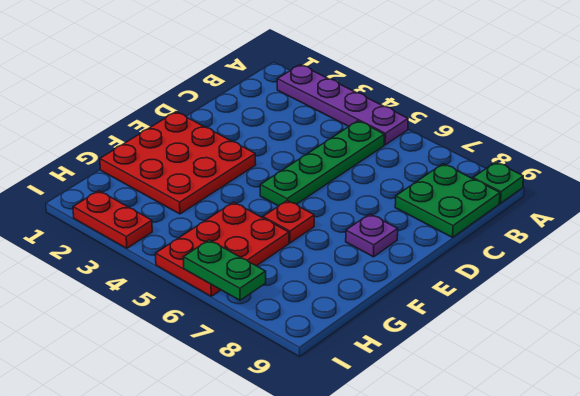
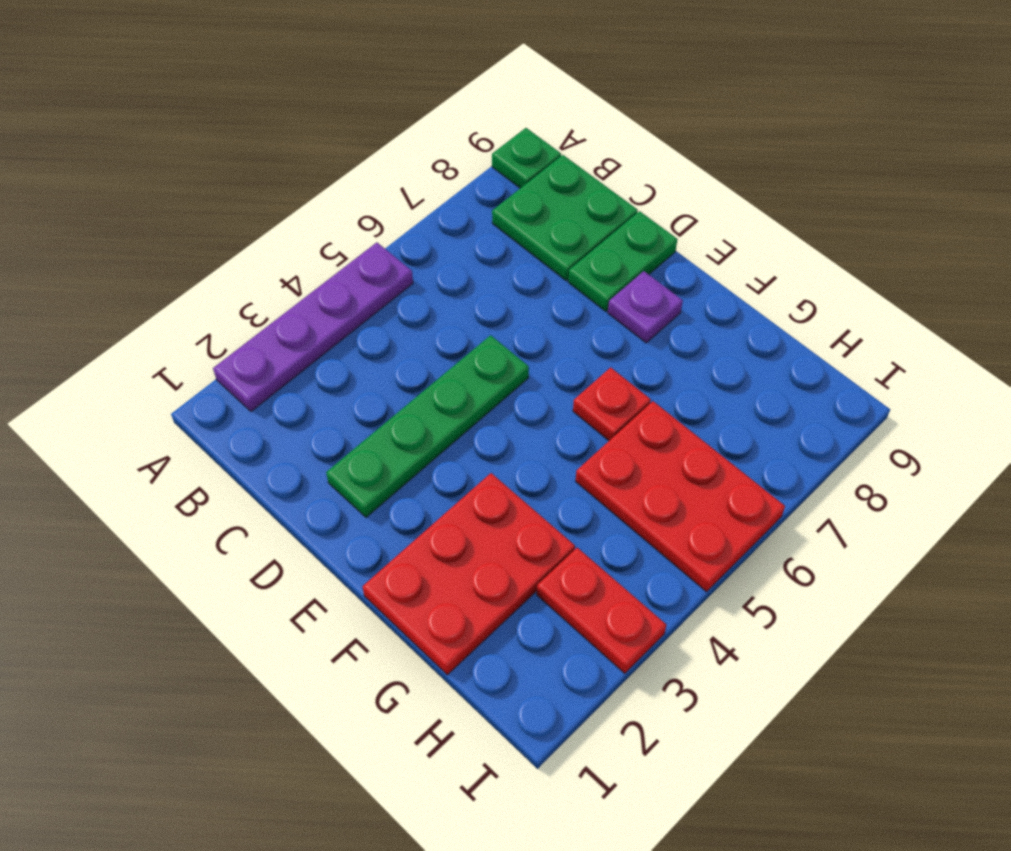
green plate B5:E5 level 1 -> green plate D2:D5 level 1
red plate E1:G3 level 1 -> red plate F1:G3 level 1
red plate I2:I3 level 1 -> red plate H3:I3 level 1
green plate I6:I7 level 2 -> green plate D8:D9 level 1

